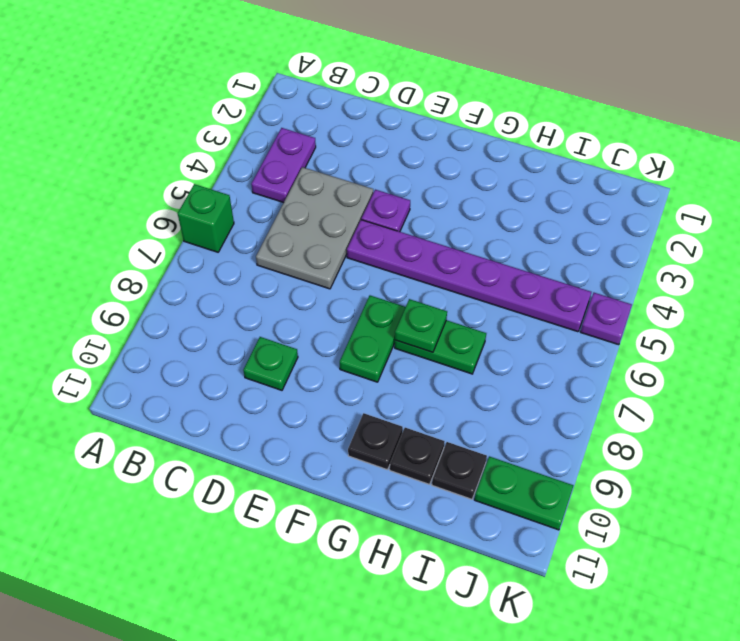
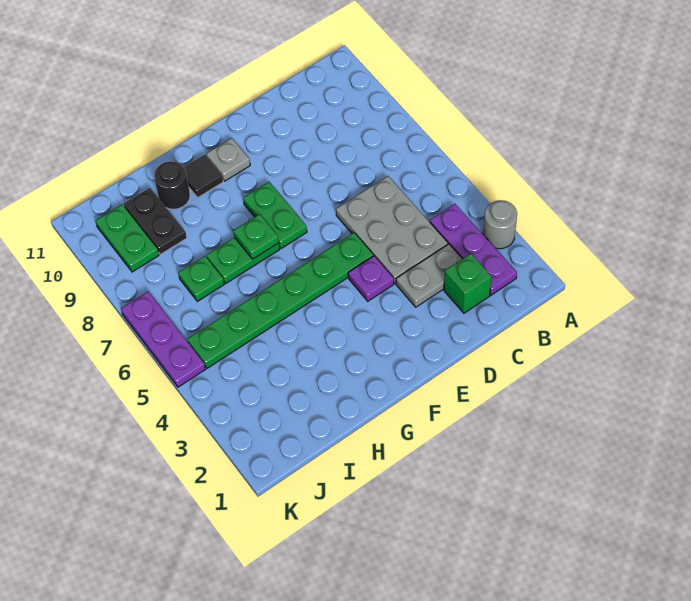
none -> grey round brick A3 level 1
green brick A6 level 1 -> green brick C2 level 1
purple plate B3:B4 level 1 -> purple plate B2:B4 level 1
none -> grey plate C3:D3 level 1
green plate D9 level 1 -> green plate I7 level 1
purple plate E5:J5 level 1 -> green plate E5:J5 level 1
none -> grey plate F10 level 1
black plate G10 level 1 -> black tile G10 level 1
black plate H10 level 1 -> black round brick H10 level 1
black plate I10 level 1 -> black plate I9:I10 level 1
green plate J10:K10 level 1 -> green plate J9:J10 level 1
purple plate K5 level 1 -> purple plate K5:K7 level 1

